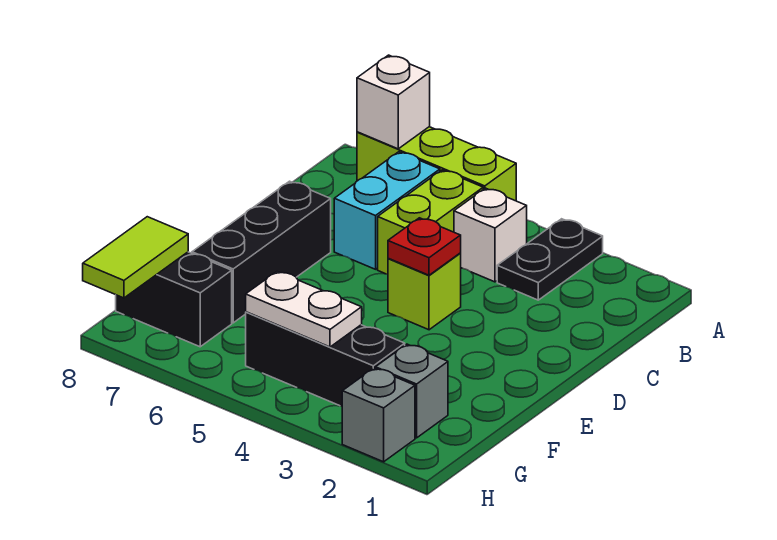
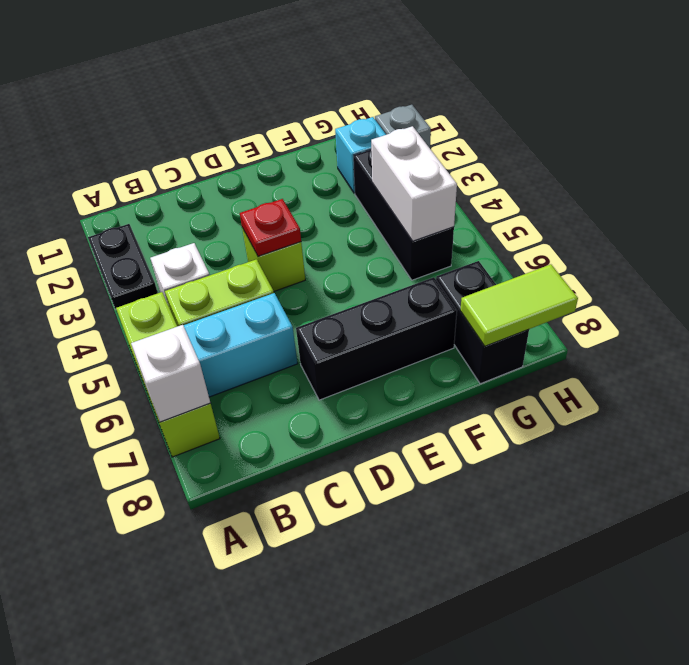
black plate A3:B3 level 1 -> black plate A2:A3 level 1
grey brick G2 level 1 -> cyan brick G2 level 1
white plate G4:G5 level 2 -> white brick G4:G5 level 2

